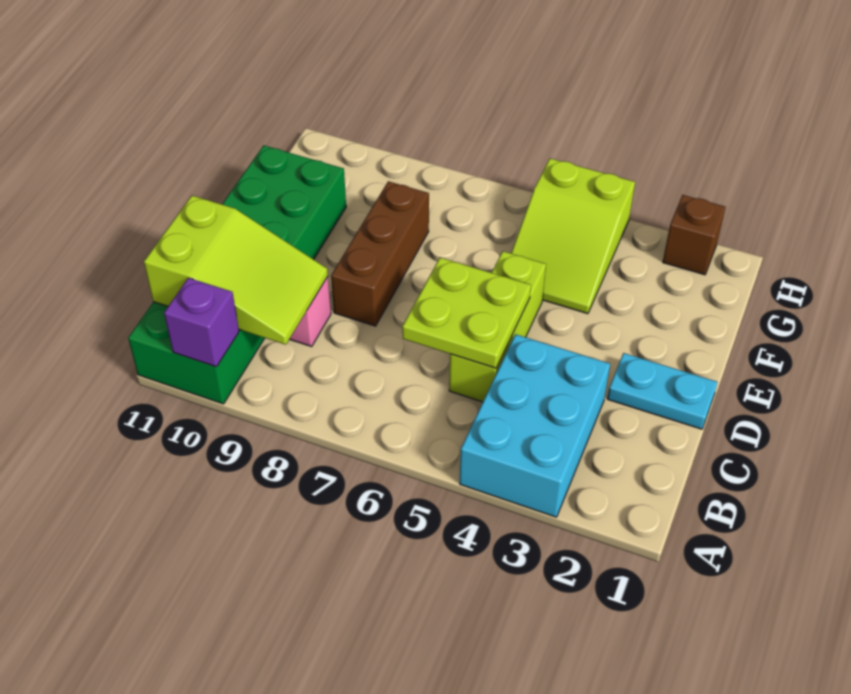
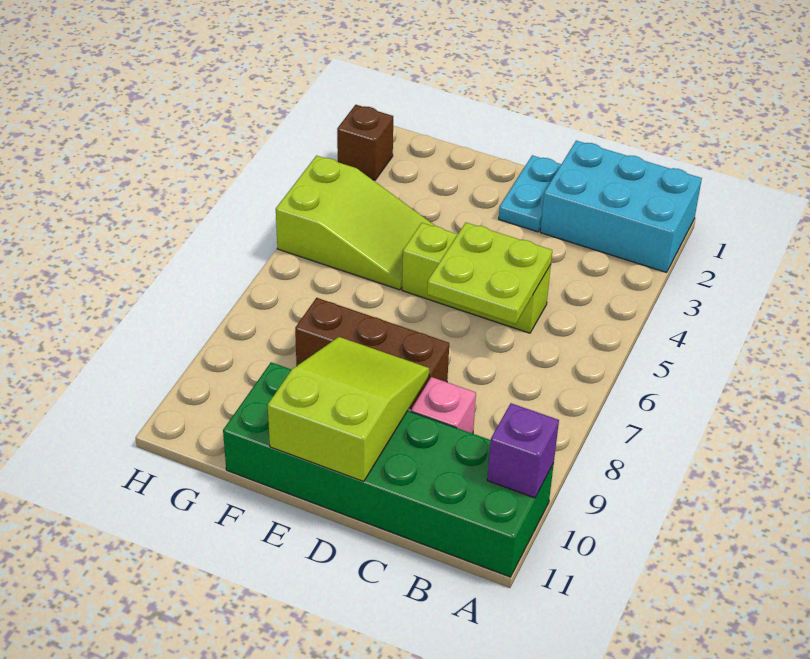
cyan brick A3:C4 level 1 -> cyan brick A1:C2 level 1
lime slope B9:C11 level 2 top 11 -> lime slope D9:E11 level 2 top 11

